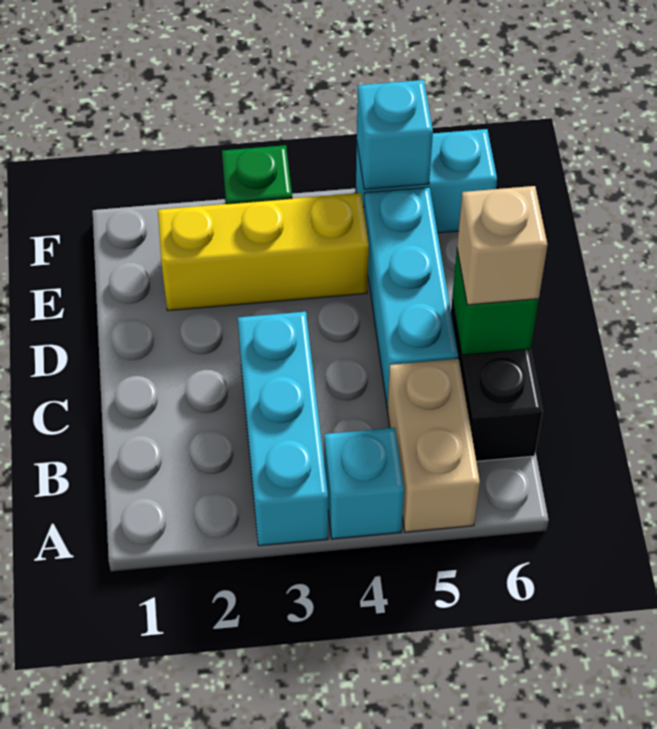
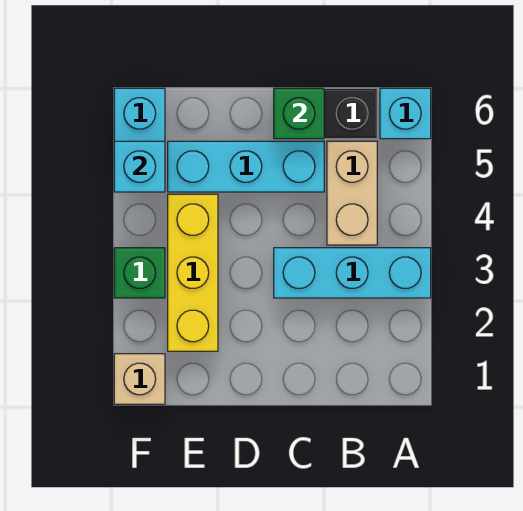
cyan brick A4 level 1 -> cyan brick A6 level 1
tan brick A5:B5 level 1 -> tan brick B4:B5 level 1
tan brick C6 level 3 -> tan brick F1 level 1

